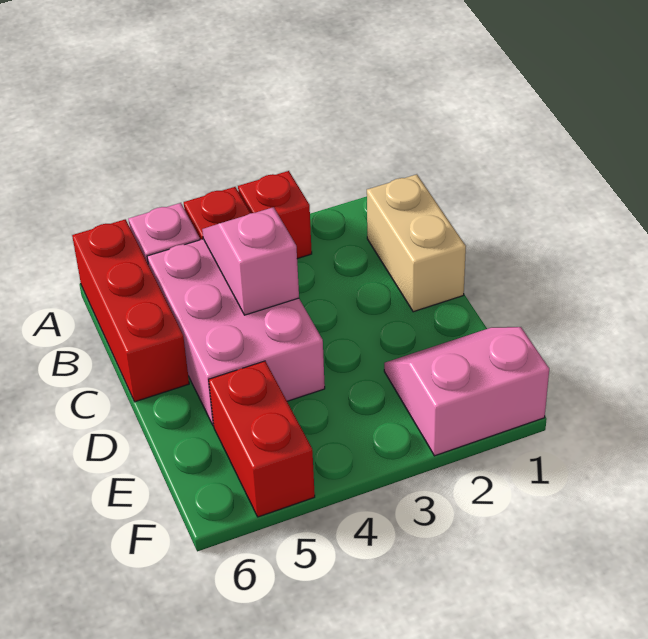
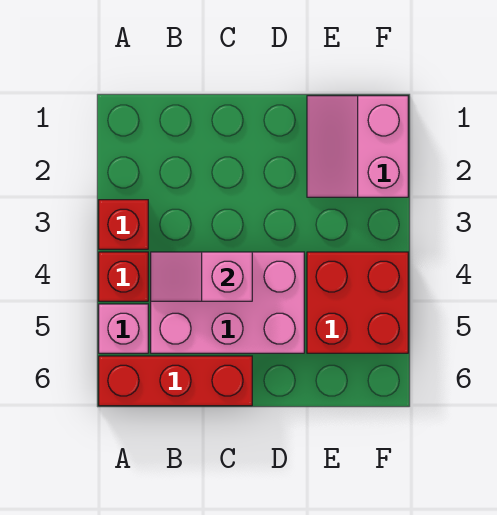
tan brick B1:C1 level 1 -> none
red brick E5:F5 level 1 -> red brick E4:F5 level 1

